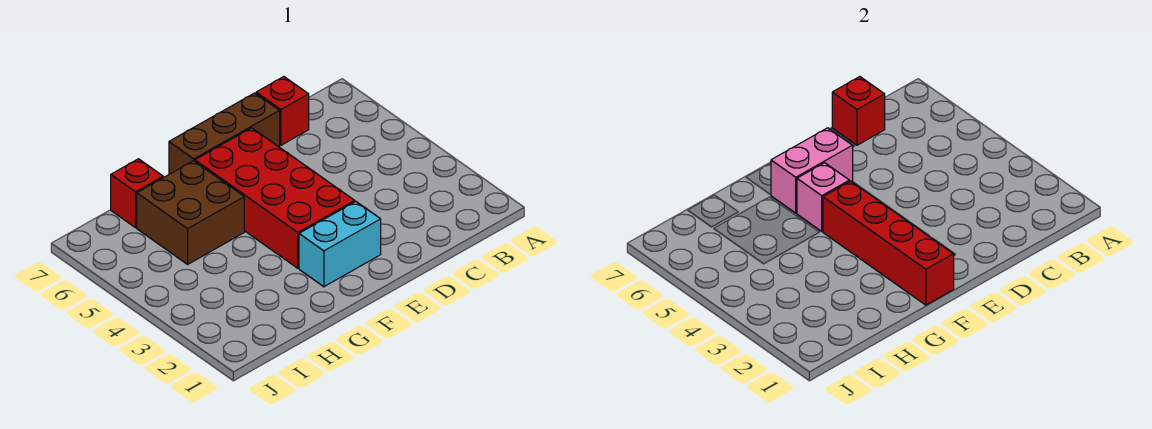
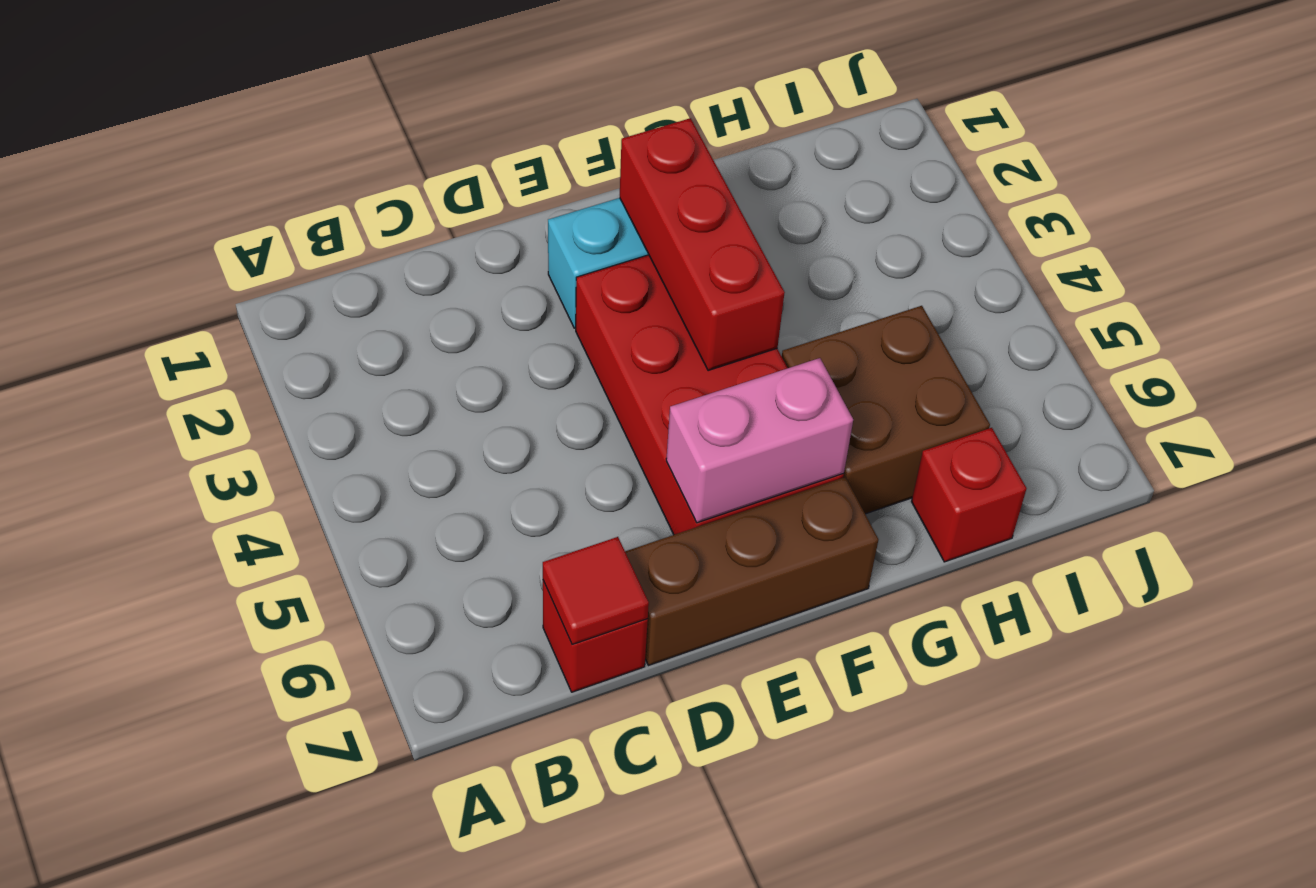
red brick C7 level 2 -> red tile C7 level 2
red brick F1:F4 level 2 -> red brick F2:F4 level 2
pink brick F5 level 2 -> none

